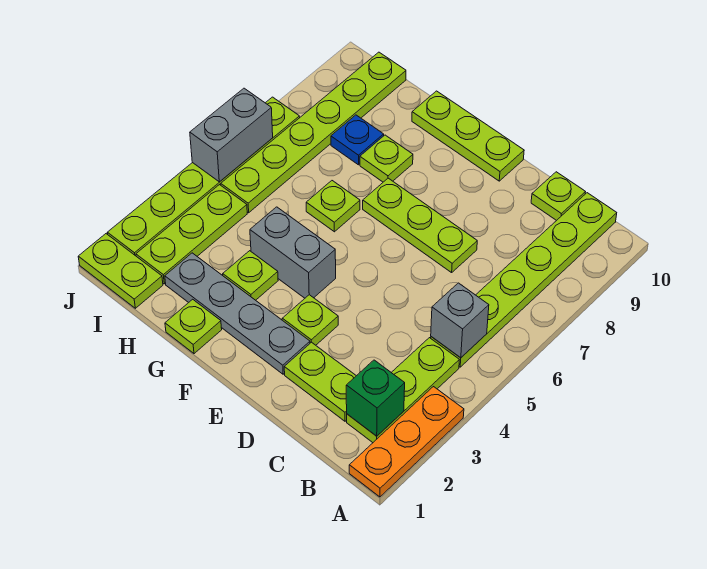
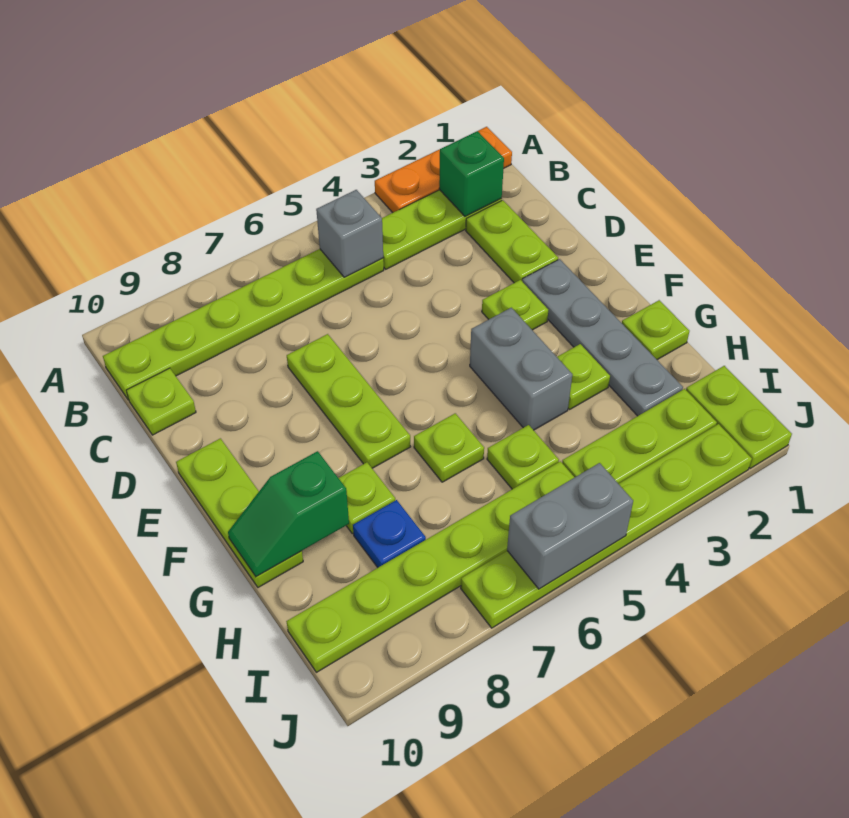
none -> green slope G9:G10 level 2 top 9
none -> lime plate H5 level 1

